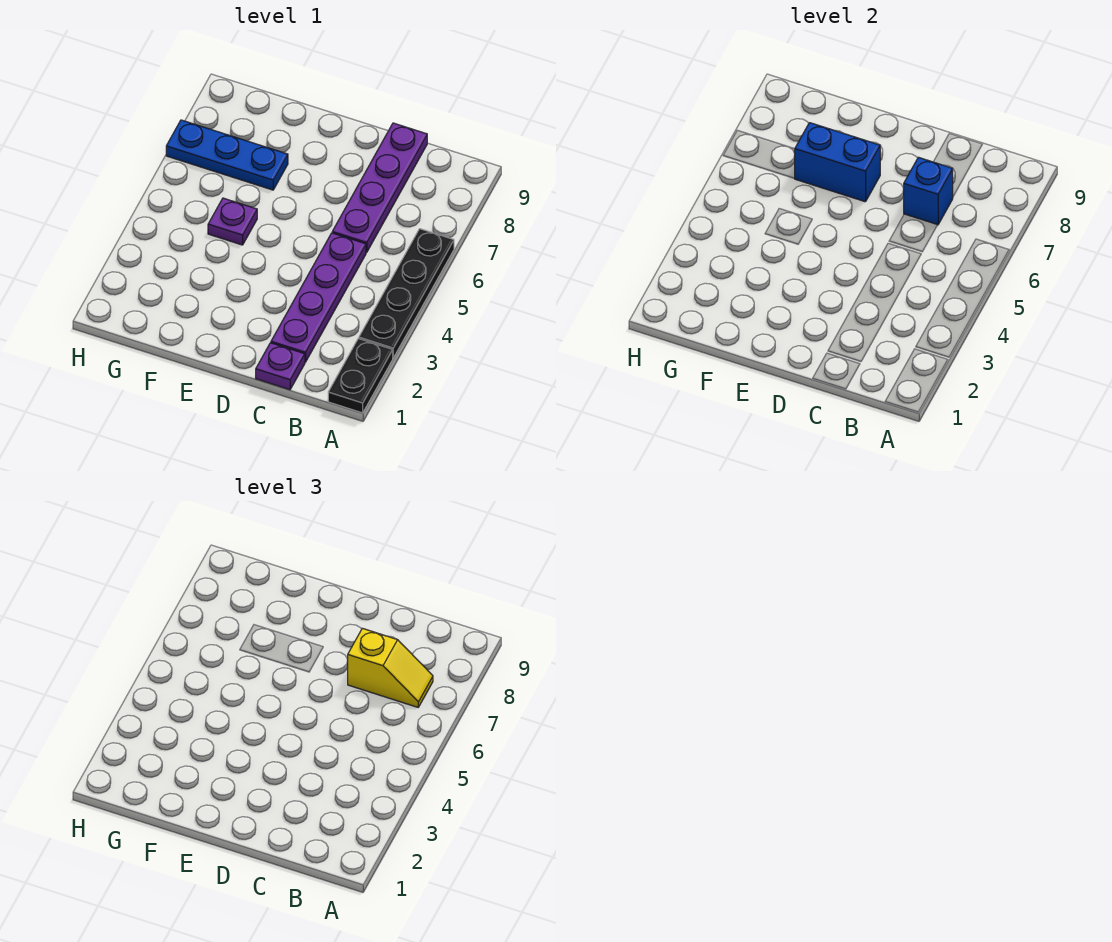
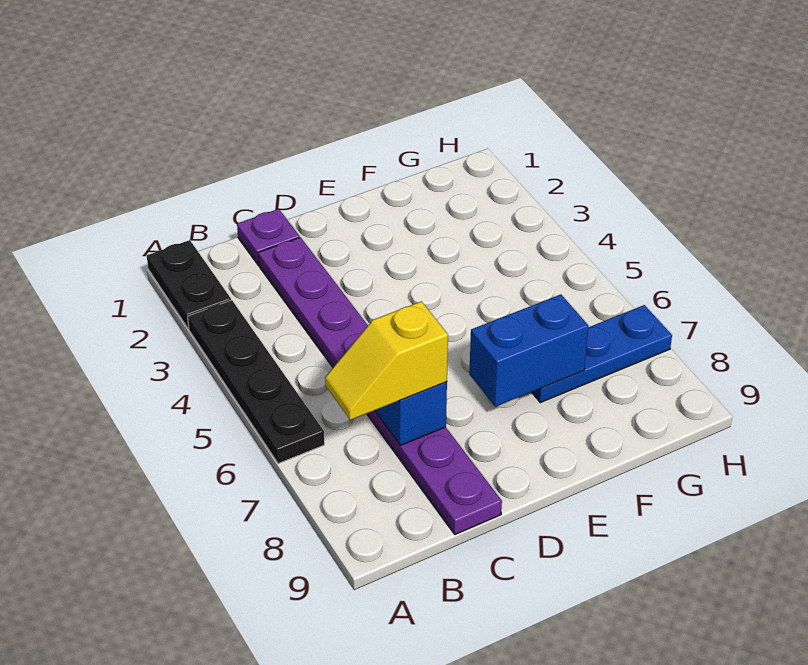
purple plate F5 level 1 -> none

